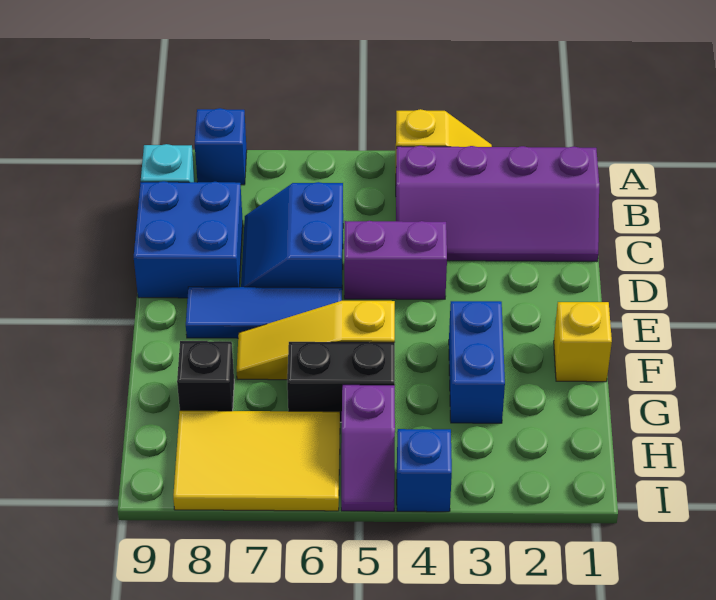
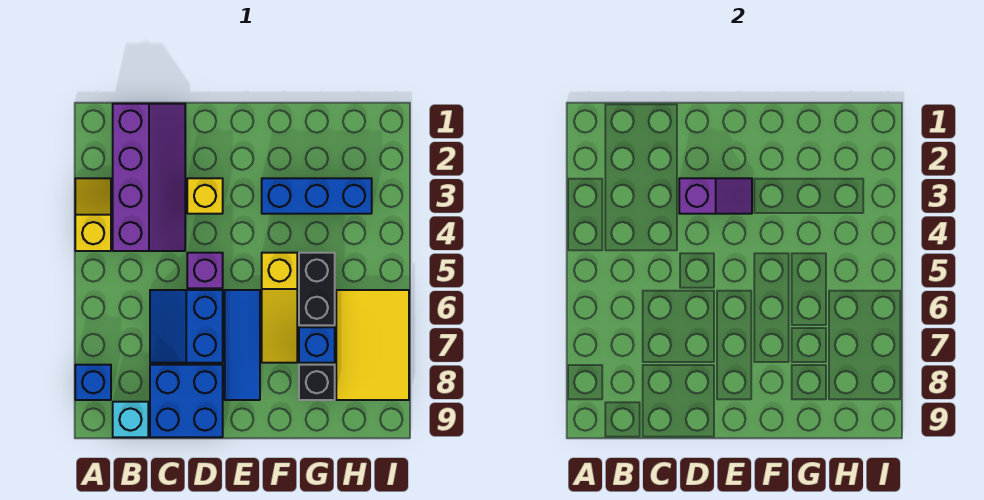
blue slope C6:D7 level 1 top 6 -> blue slope C6:D7 level 1 top D
purple brick D4:D5 level 1 -> purple brick D5 level 1
yellow brick F1 level 1 -> yellow brick D3 level 1
blue brick F3:G3 level 1 -> blue brick F3:H3 level 1
purple slope H5:I5 level 1 top H -> purple slope D3:E3 level 2 top D
blue brick I4 level 1 -> blue brick G7 level 1

